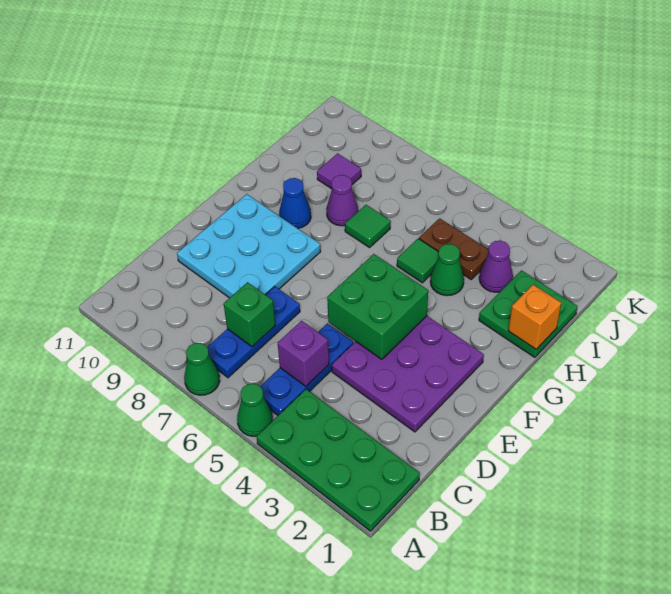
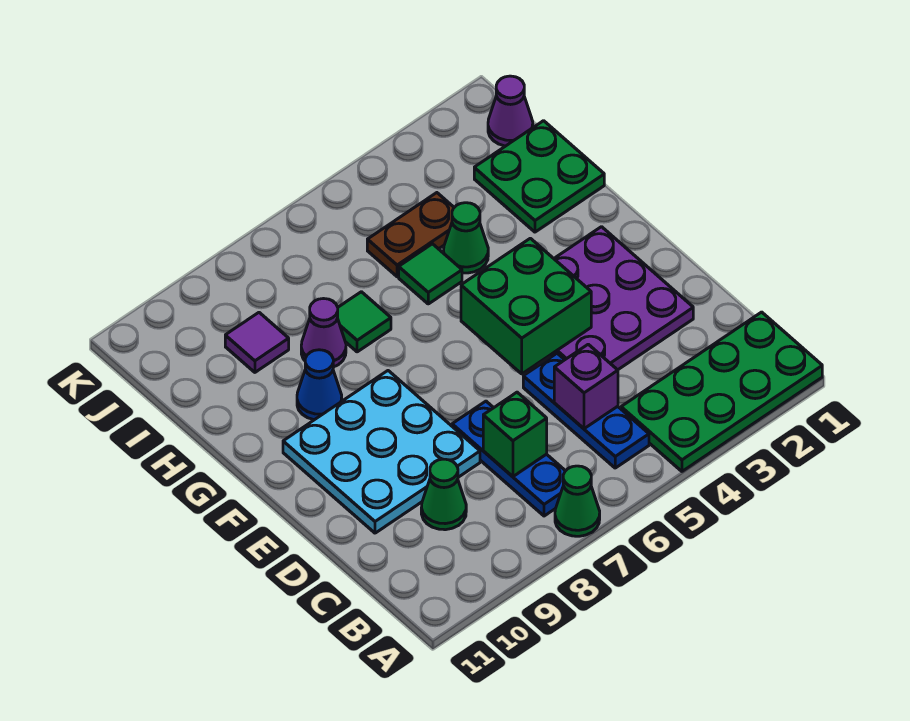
green cone A5 level 1 -> green cone C9 level 1
orange brick H1 level 2 -> none
purple cone I3 level 1 -> purple cone J1 level 1

